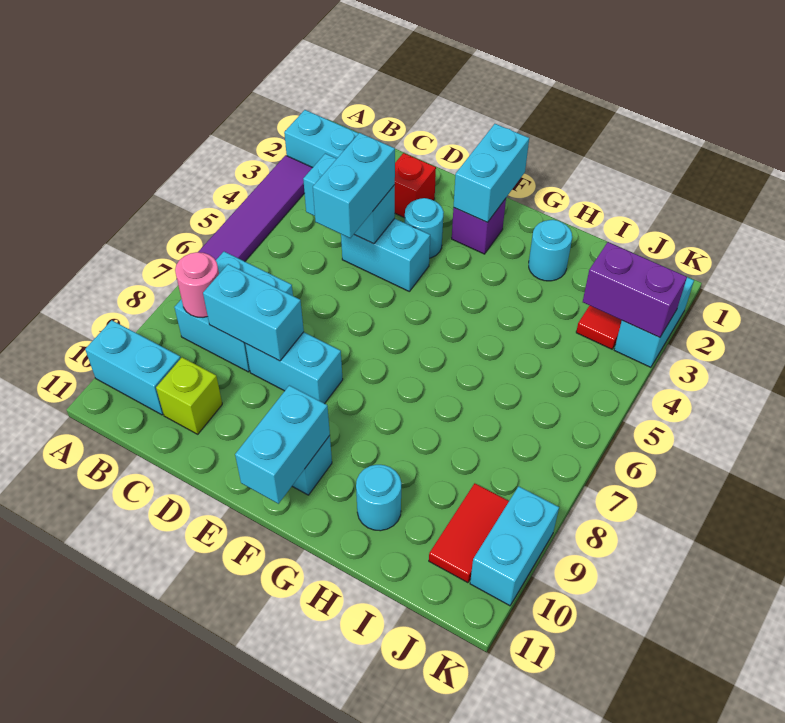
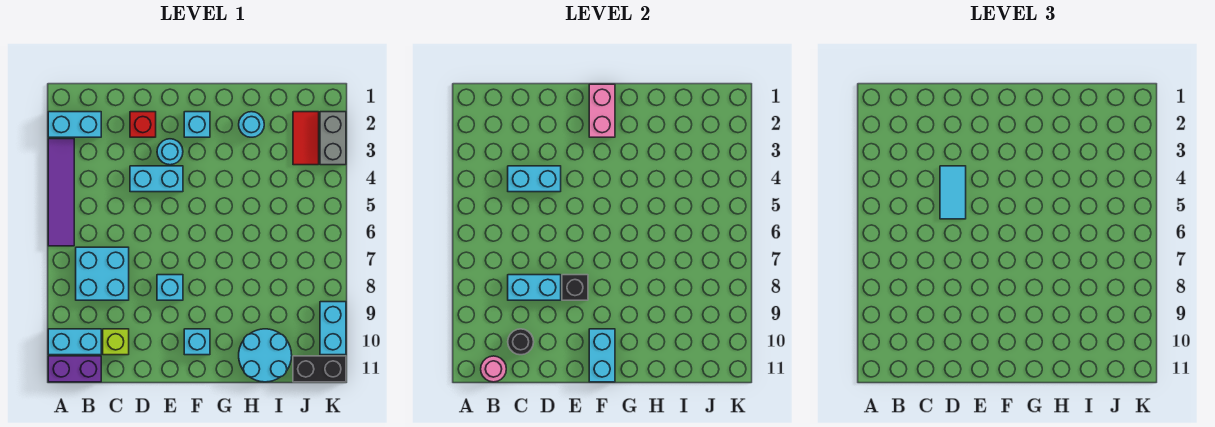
pink round brick B8 level 2 -> pink round brick B11 level 2
none -> black round brick C10 level 2
cyan brick D4:D5 level 3 -> cyan tile D4:D5 level 3
cyan brick D8:E8 level 1 -> cyan brick E8 level 1
none -> black brick E8 level 2
cyan brick F1:F2 level 2 -> pink brick F1:F2 level 2
purple brick F2 level 1 -> cyan brick F2 level 1
cyan round brick H10 level 1 -> cyan round brick H10:I11 level 1
purple brick J3:K3 level 2 -> purple brick A11:B11 level 1
red tile J9:J10 level 1 -> none
none -> black brick J11:K11 level 1
cyan brick K2:K3 level 1 -> grey brick K2:K3 level 1

